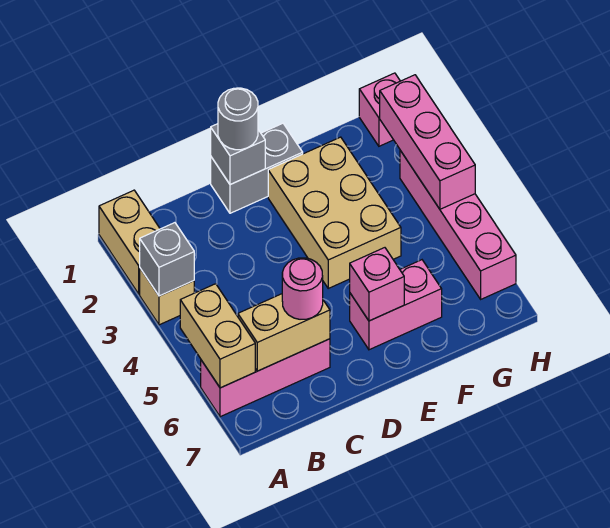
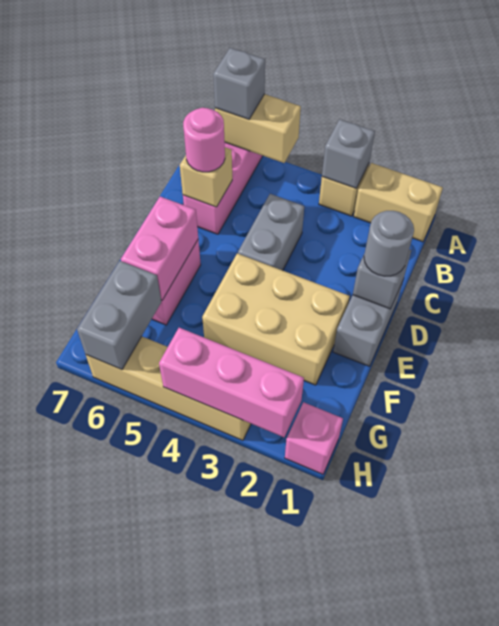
none -> grey brick A6 level 3
tan brick B6:C6 level 2 -> tan brick C6 level 2
none -> grey brick C4:D4 level 1
pink brick E6 level 2 -> pink brick E6:F6 level 2
none -> grey brick G6:H6 level 2
pink brick H3:H6 level 1 -> tan brick H3:H6 level 1

